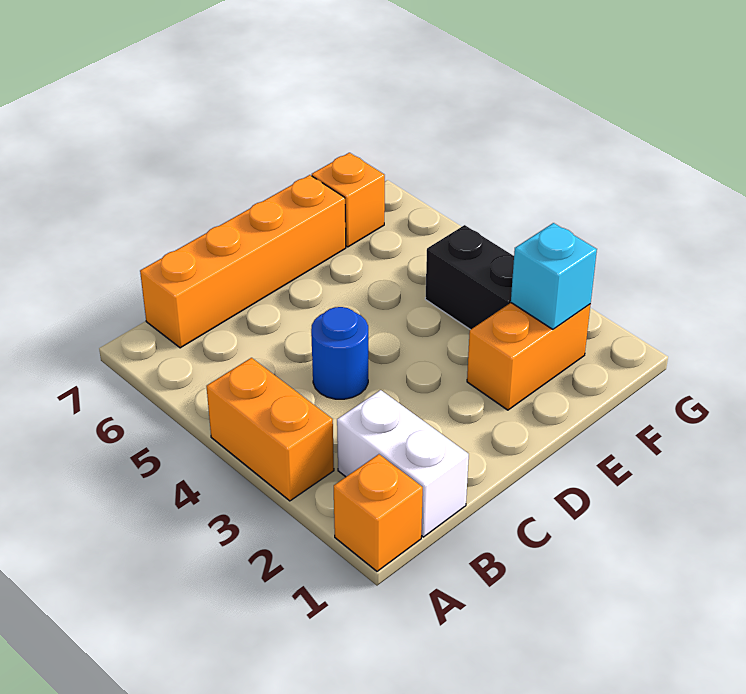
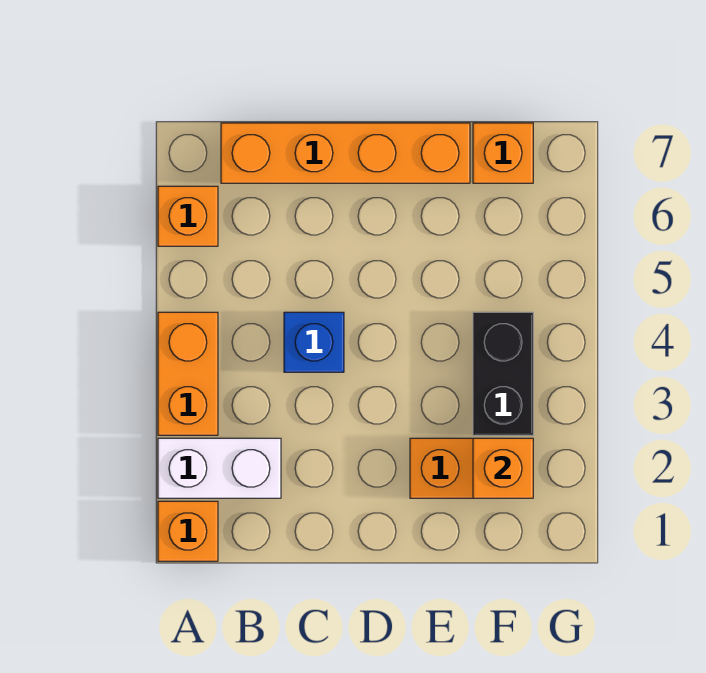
none -> orange brick A6 level 1
white brick B1:B2 level 1 -> white brick A2:B2 level 1
blue round brick C4 level 1 -> blue brick C4 level 1
cyan brick F2 level 2 -> orange brick F2 level 2

